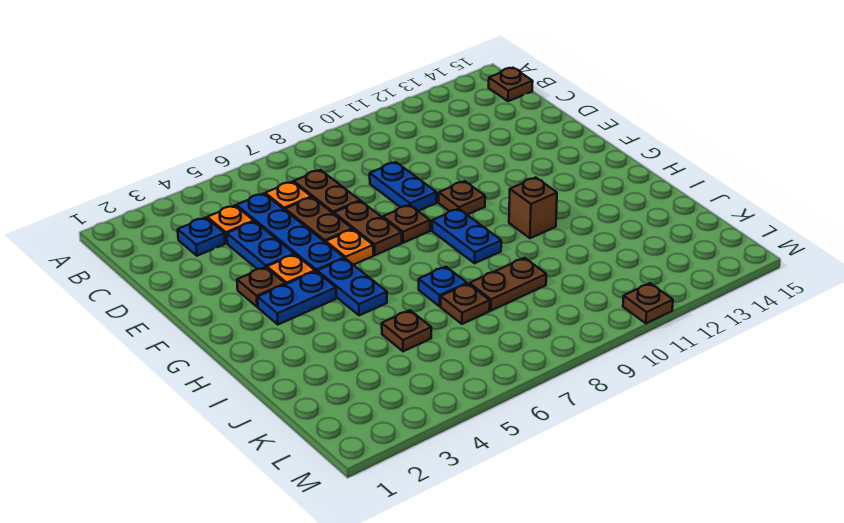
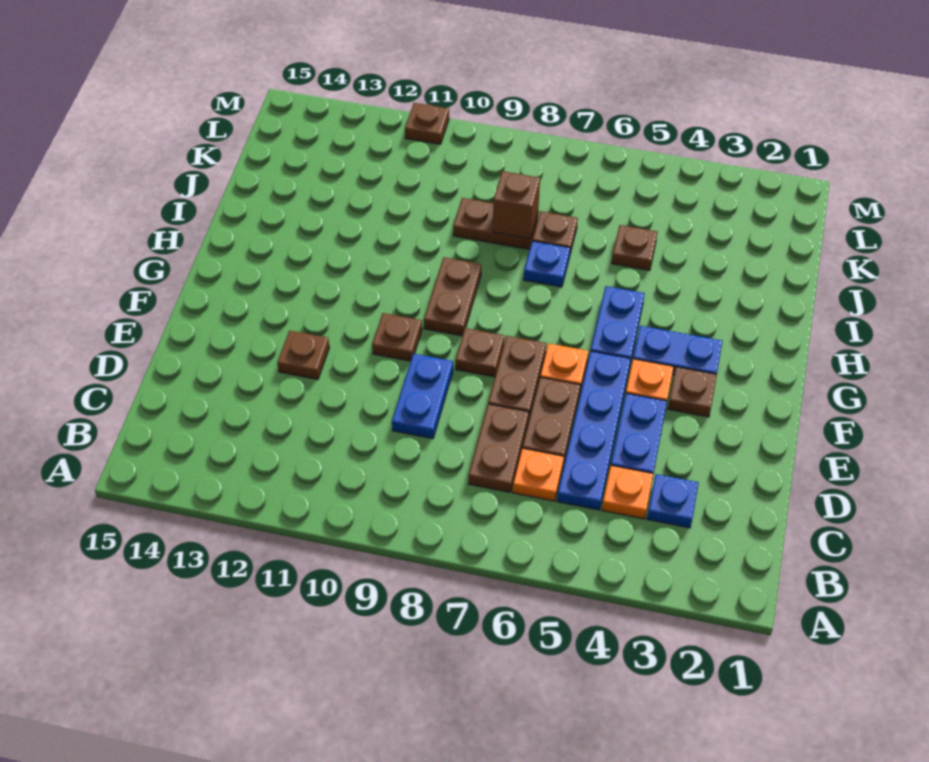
brown plate B15 level 1 -> brown plate E12 level 1
blue plate G9:H9 level 1 -> brown plate G9:H9 level 1
brown brick H11 level 1 -> brown brick J8 level 2

